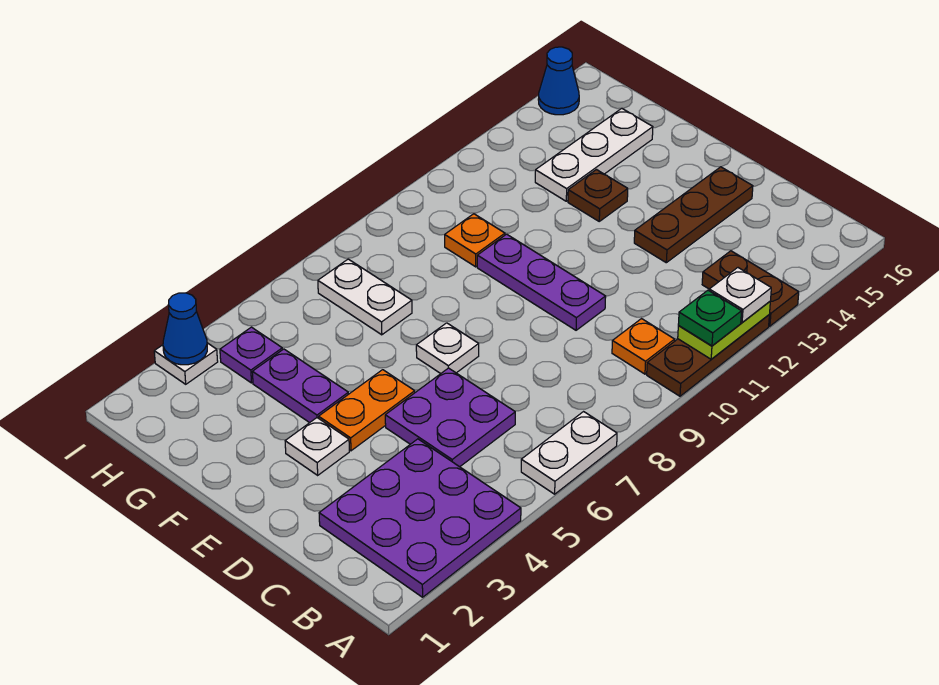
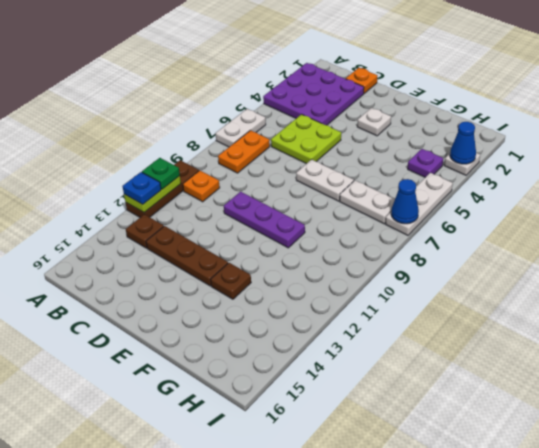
white plate A12 level 3 -> blue plate A12 level 3
brown plate A13:B13 level 1 -> brown plate B13 level 1
purple plate C5:D6 level 1 -> lime plate C5:D6 level 1
brown plate D13:D15 level 1 -> brown plate C13:E13 level 1
orange plate E4:E5 level 1 -> orange plate B7:B8 level 1
white plate E7 level 1 -> white plate E7:F7 level 1
purple plate F4:G4 level 1 -> none
orange plate G10 level 1 -> orange plate C1 level 1
white plate G13:G15 level 1 -> white plate I5:I7 level 1
blue cone I15 level 1 -> blue cone I7 level 2

